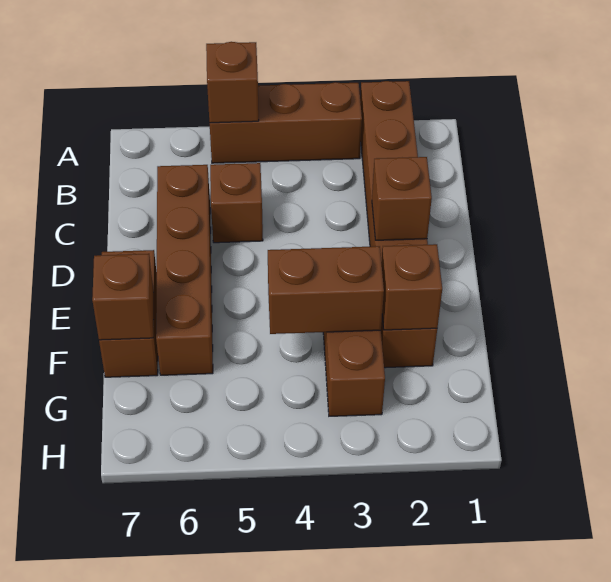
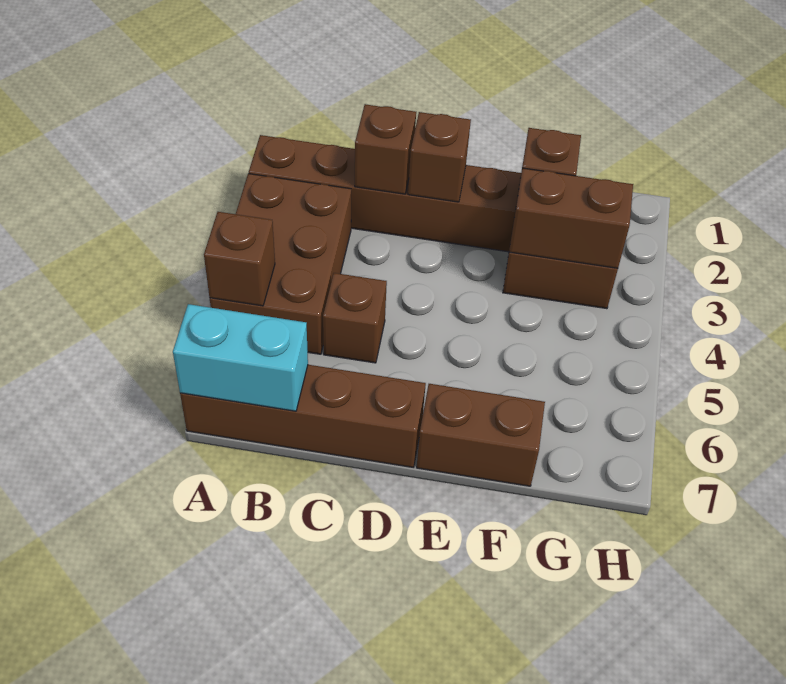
brown brick A3:A5 level 1 -> brown brick A3:B5 level 1
none -> cyan brick A7:B7 level 2
brown brick C6:F6 level 1 -> brown brick A7:D7 level 1
brown brick F3:F4 level 2 -> brown brick F3:G3 level 2
brown brick F7 level 2 -> brown brick C2 level 2

